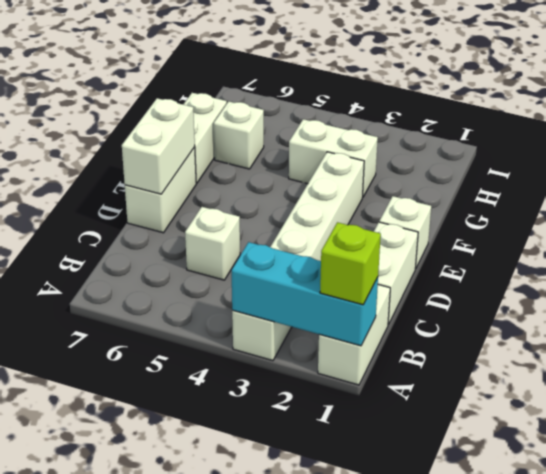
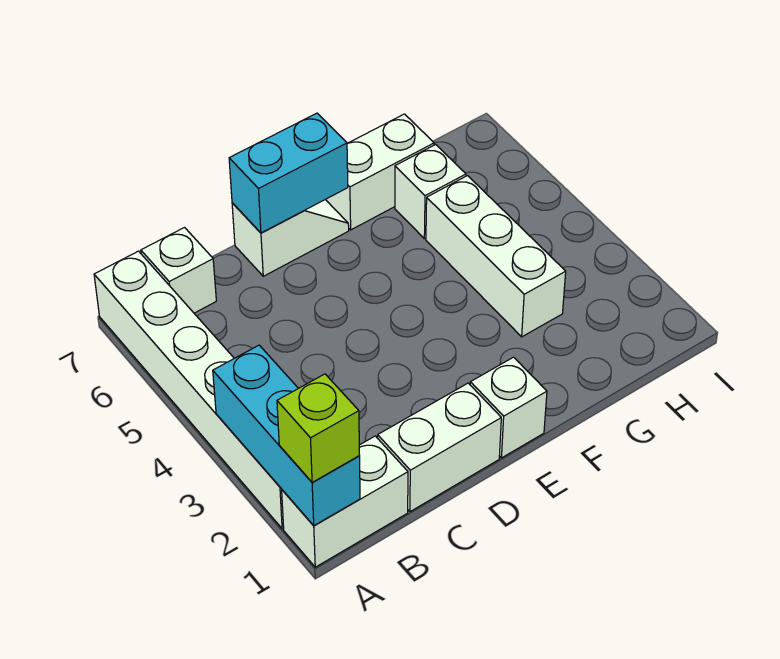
white brick A3:F3 level 1 -> white brick A2:A7 level 1
white brick C5 level 1 -> white brick B7 level 1
white brick D7:E7 level 1 -> white slope D7:E7 level 1 top D
white brick D7:E7 level 2 -> cyan brick D7:E7 level 2
white brick G3:G4 level 1 -> white brick G3:G5 level 1

